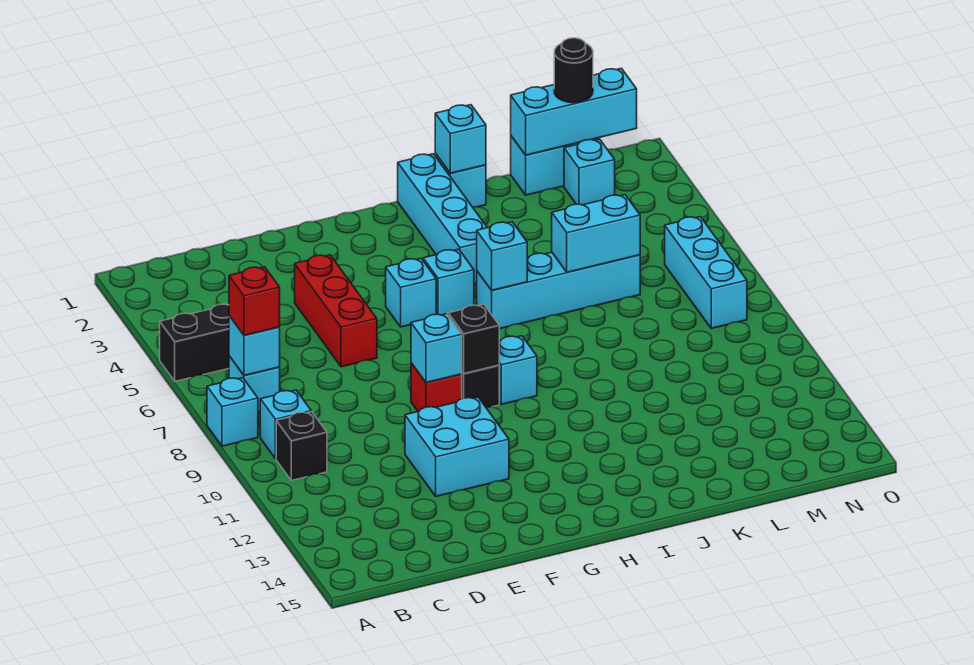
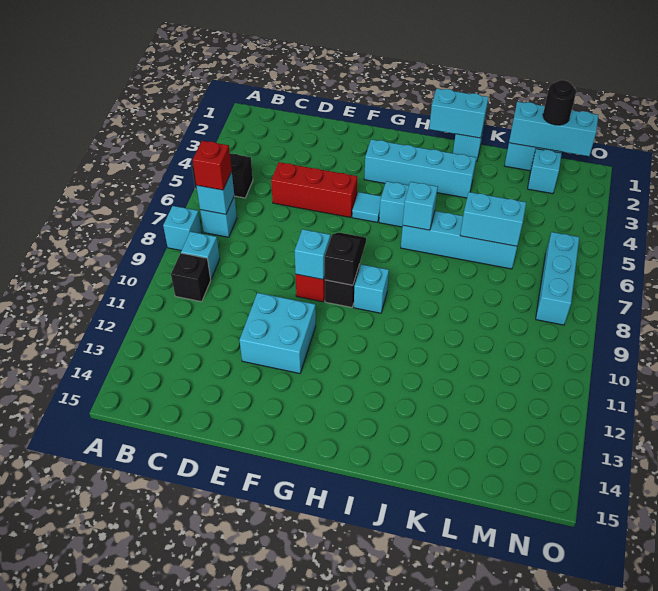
red brick E4:E6 level 1 -> red brick D5:F5 level 1
cyan brick G5 level 1 -> cyan tile G5 level 1
cyan brick I1:I4 level 1 -> cyan brick G3:J3 level 1
cyan brick J1 level 2 -> cyan brick I1:J1 level 2

